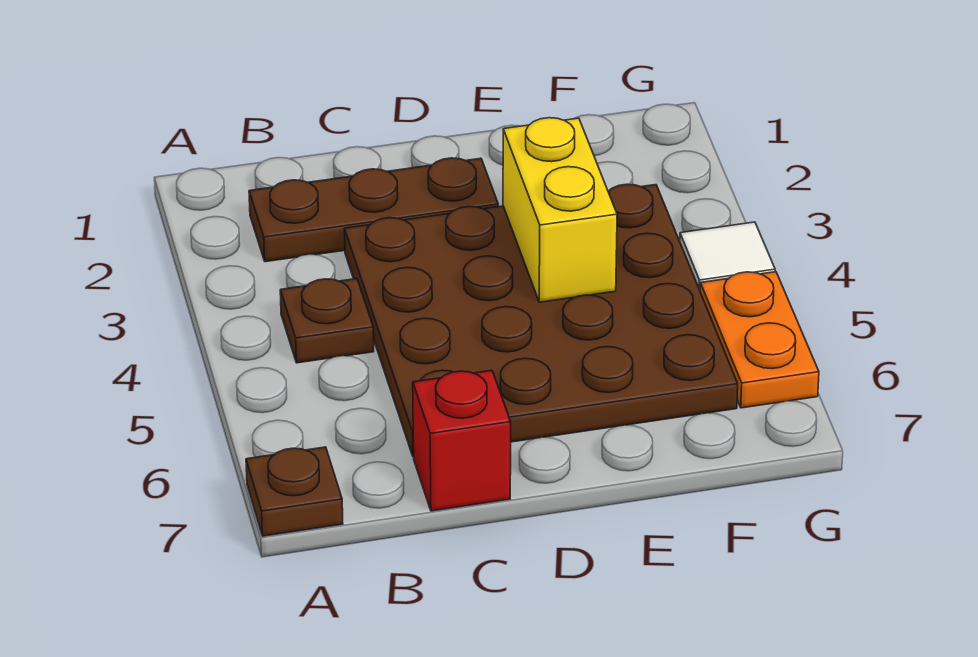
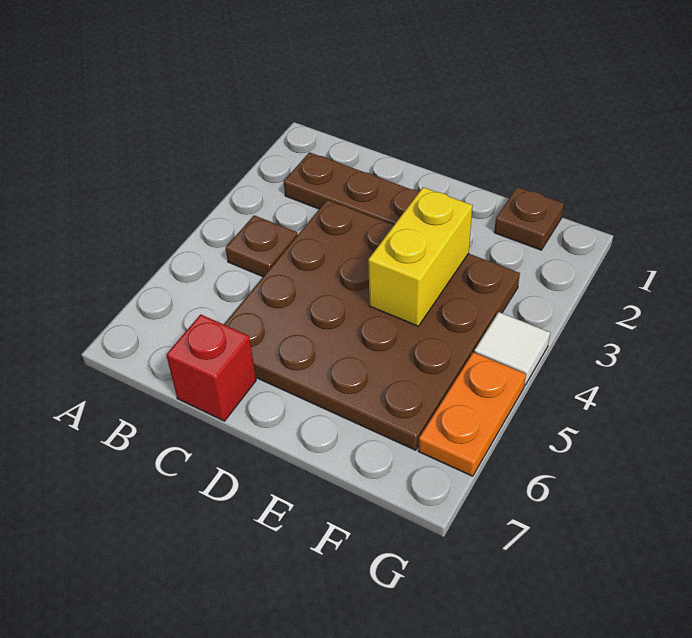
brown plate A7 level 1 -> brown plate F1 level 1

